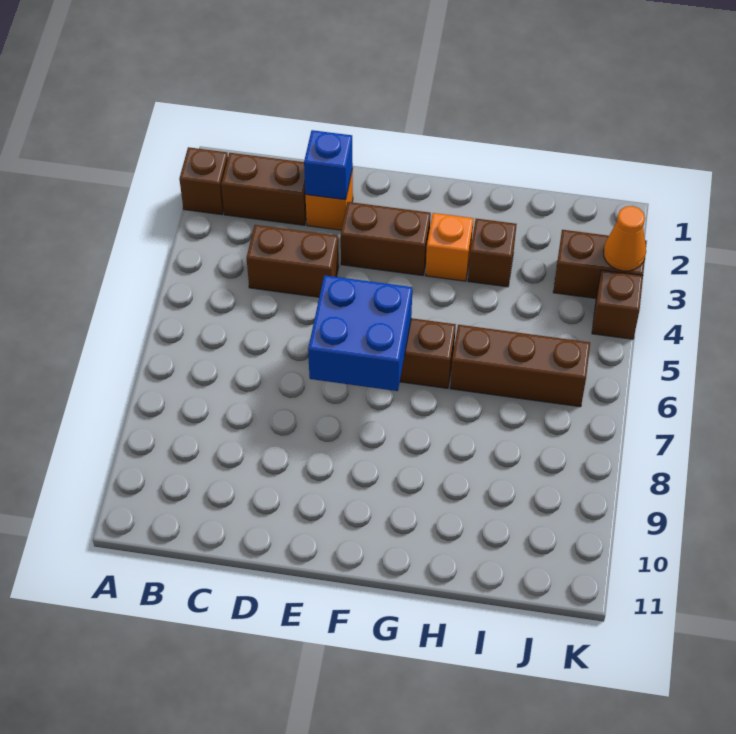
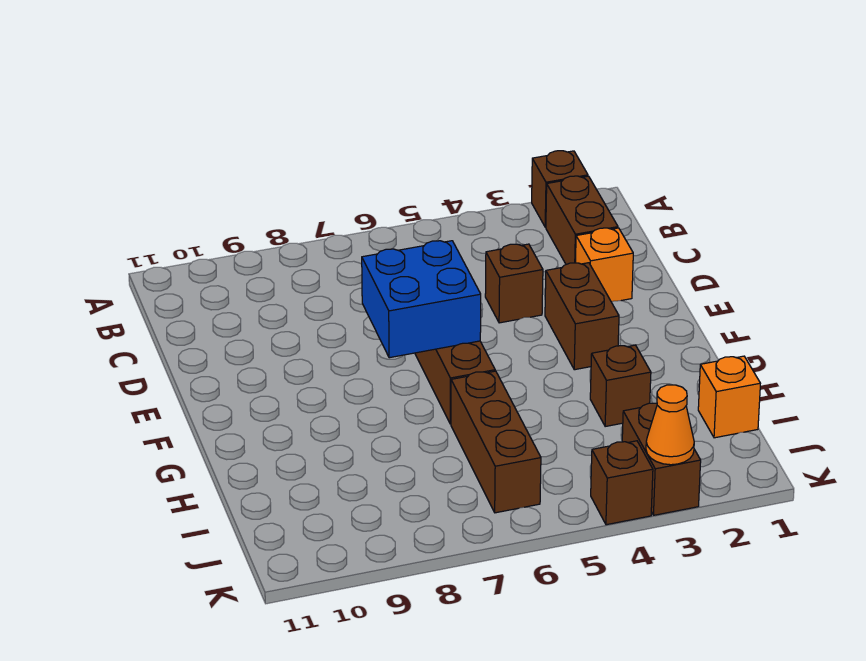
brown brick C4:D4 level 1 -> brown brick D4 level 1
blue brick D2 level 2 -> none
orange brick G3 level 1 -> orange brick I1 level 1

